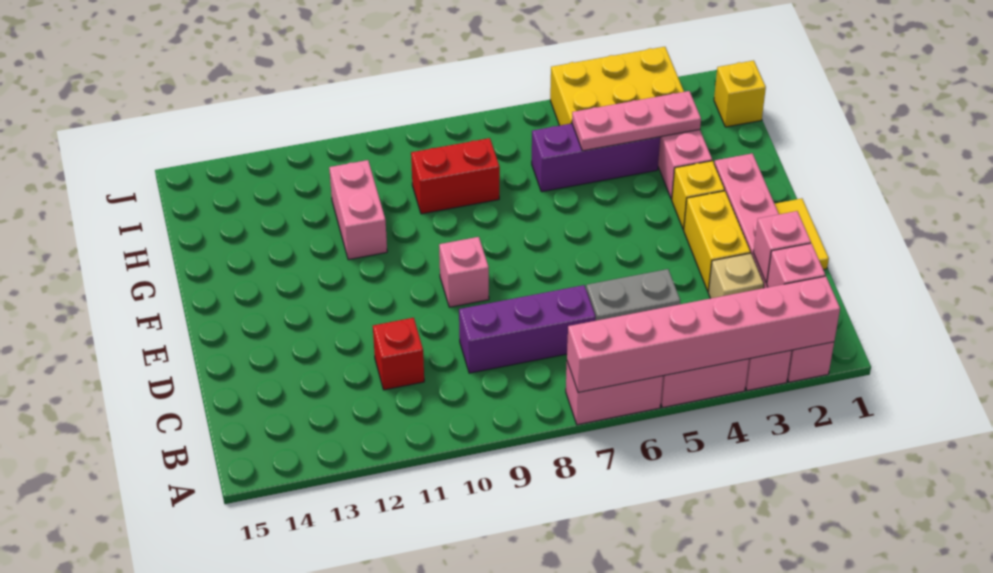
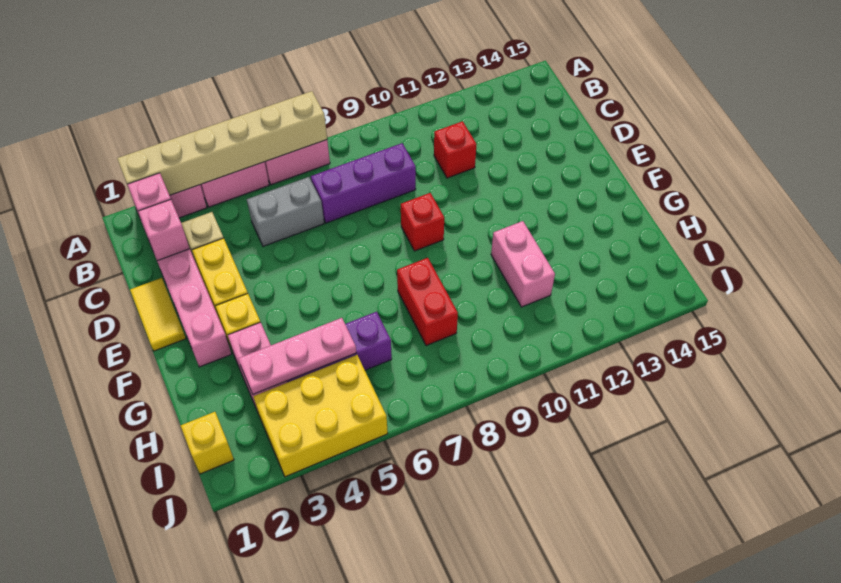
pink brick A2:A7 level 2 -> tan brick A2:A7 level 2
pink brick E9 level 1 -> red brick E9 level 1
red brick H8:H9 level 1 -> red brick G8:H8 level 1

